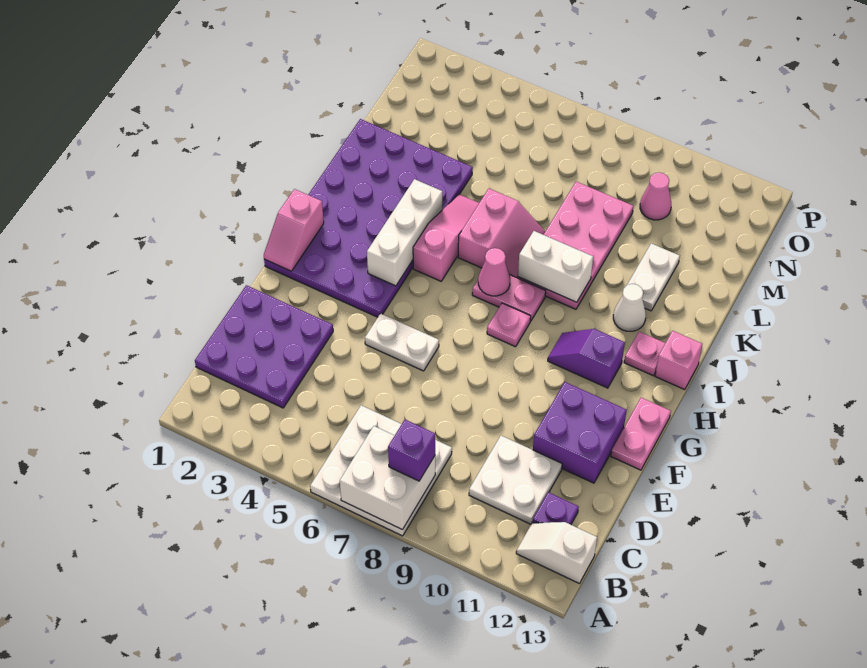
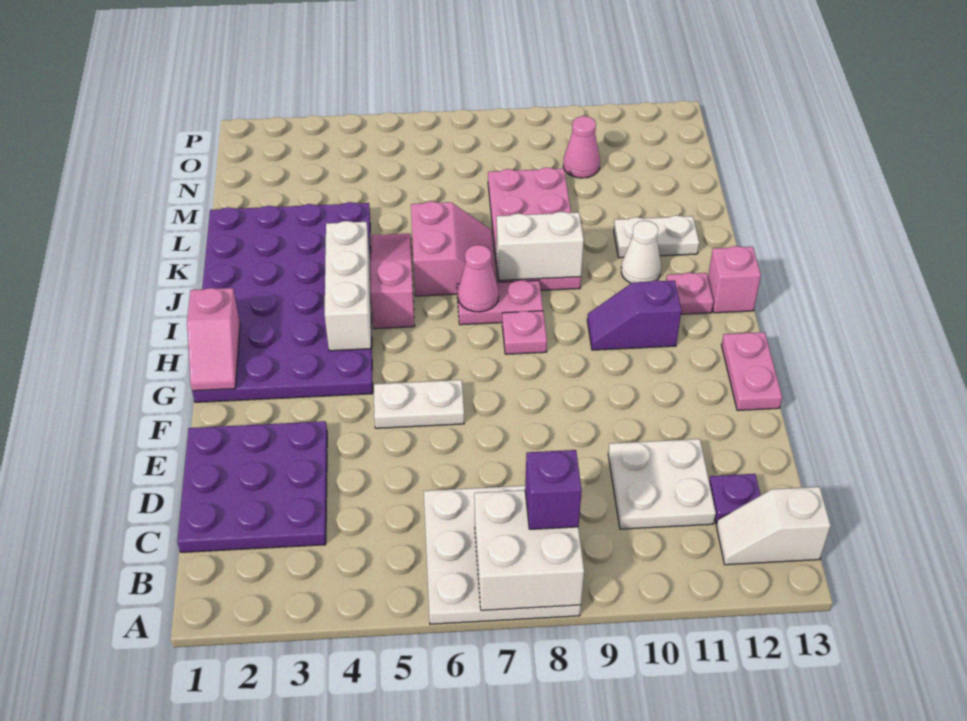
purple brick E11:F12 level 1 -> none
white plate K11:L11 level 1 -> white plate K11:K12 level 1

